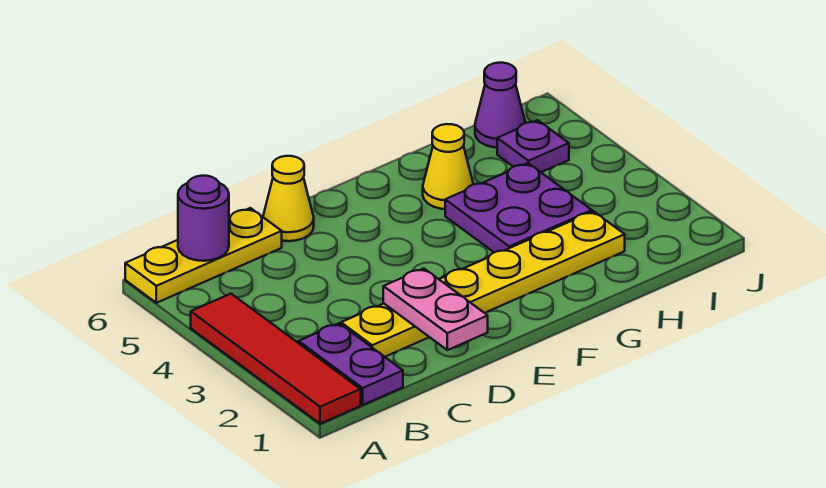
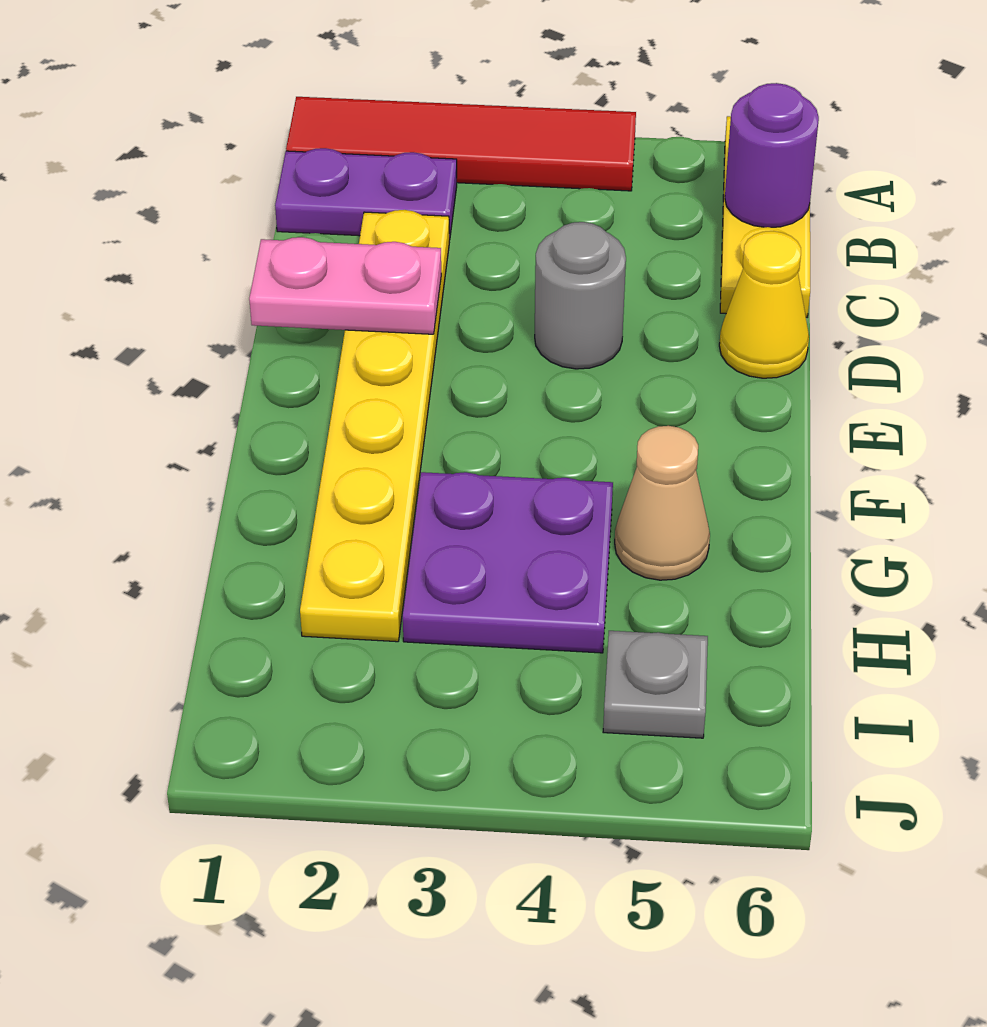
none -> grey round brick D4 level 1
yellow cone G5 level 1 -> tan cone G5 level 1
purple plate I5 level 1 -> grey plate I5 level 1
purple cone I6 level 1 -> none

